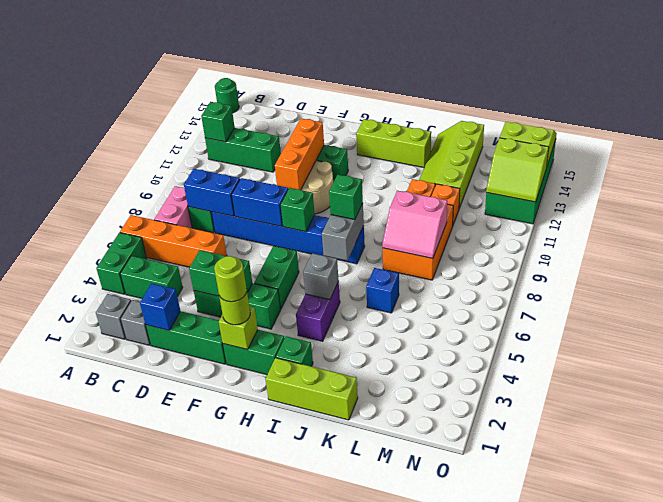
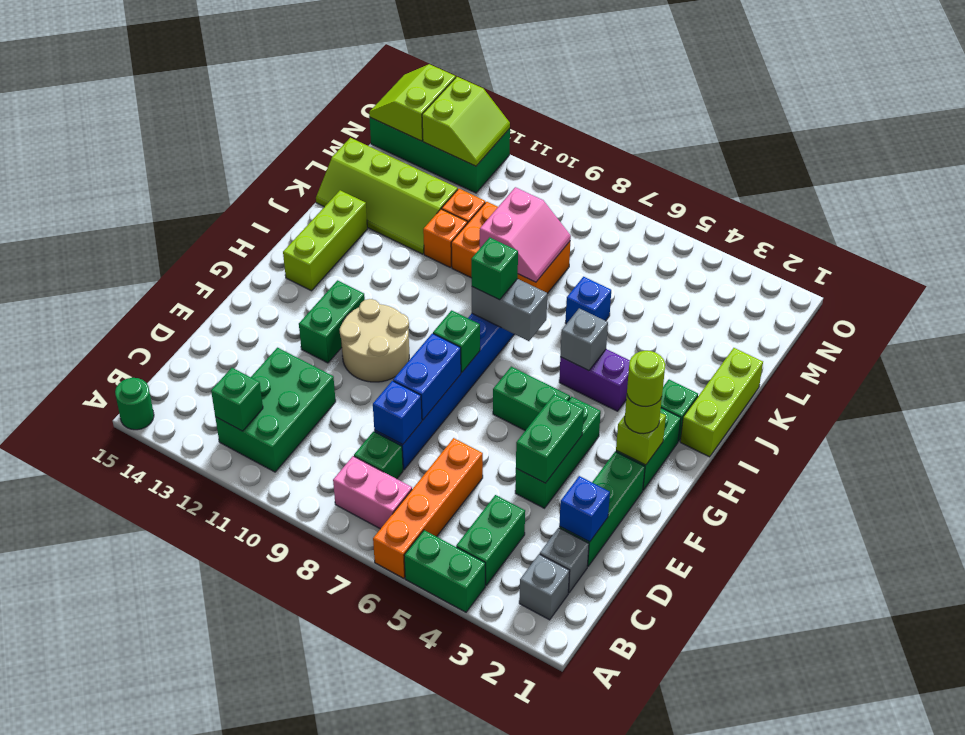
green brick B12:D12 level 1 -> green brick B11:D12 level 1
blue brick C8:D8 level 2 -> blue brick D8 level 2
orange brick F10:F12 level 2 -> none

